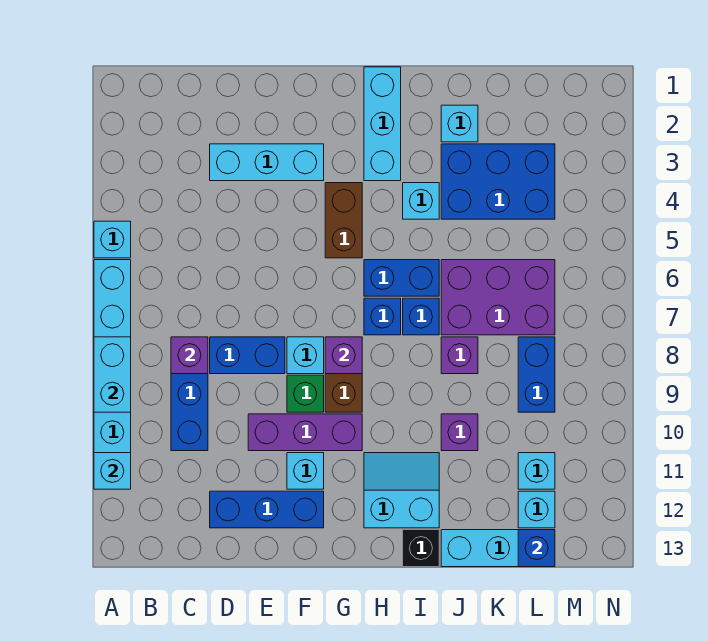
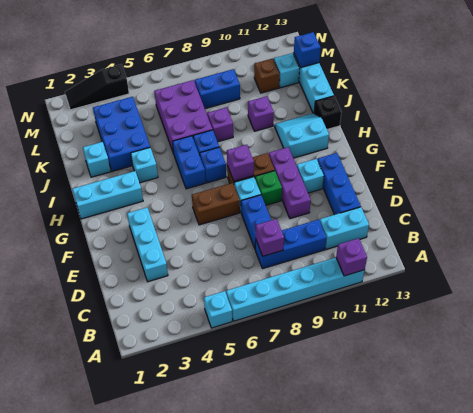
cyan brick A8:A9 level 2 -> cyan brick C11:C12 level 1
cyan brick A11 level 2 -> purple brick A11 level 2
brown brick G4:G5 level 1 -> brown brick F6:F7 level 1
cyan slope H11:I12 level 1 top 12 -> cyan slope H11:I12 level 1 top H
cyan brick L11 level 1 -> brown brick L11 level 1
none -> black slope N2:N4 level 1 top 4

